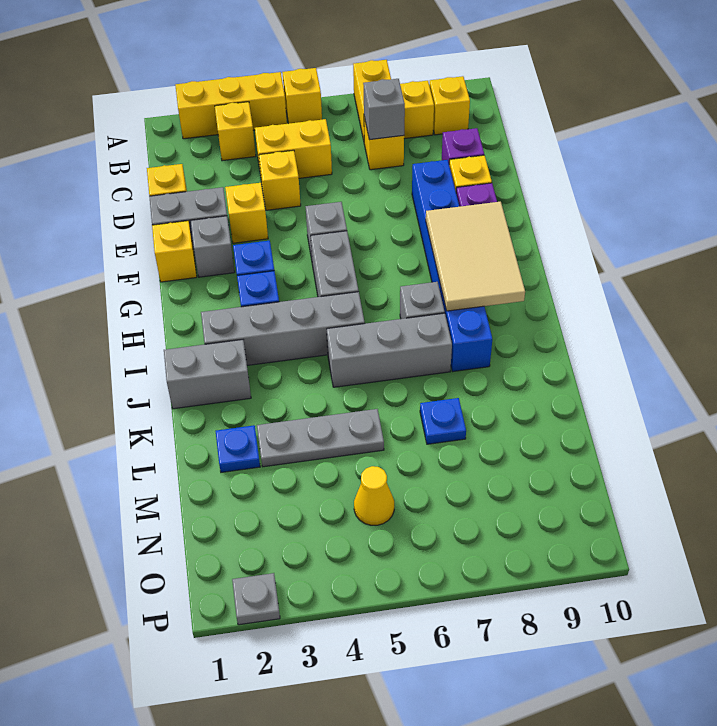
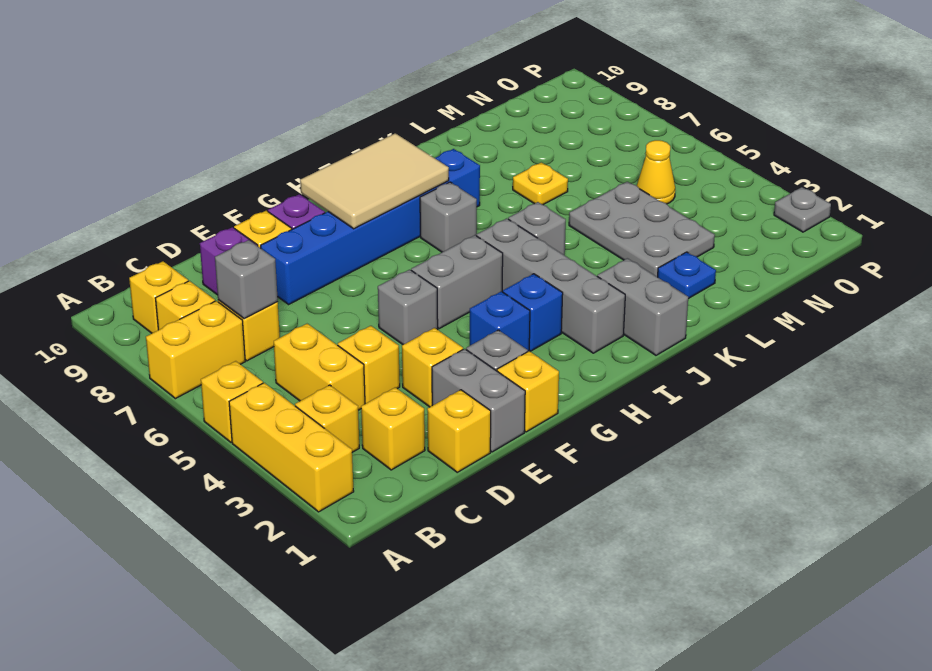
none -> yellow brick C2 level 1
grey brick J5:J7 level 1 -> grey brick J5 level 1
grey plate L3:L5 level 1 -> grey plate L3:M5 level 1
blue plate L7 level 1 -> yellow plate L7 level 1

